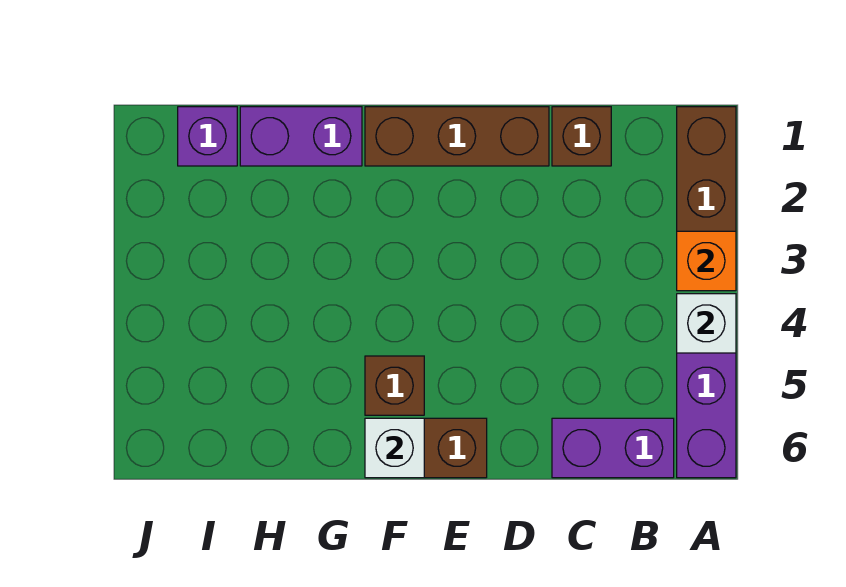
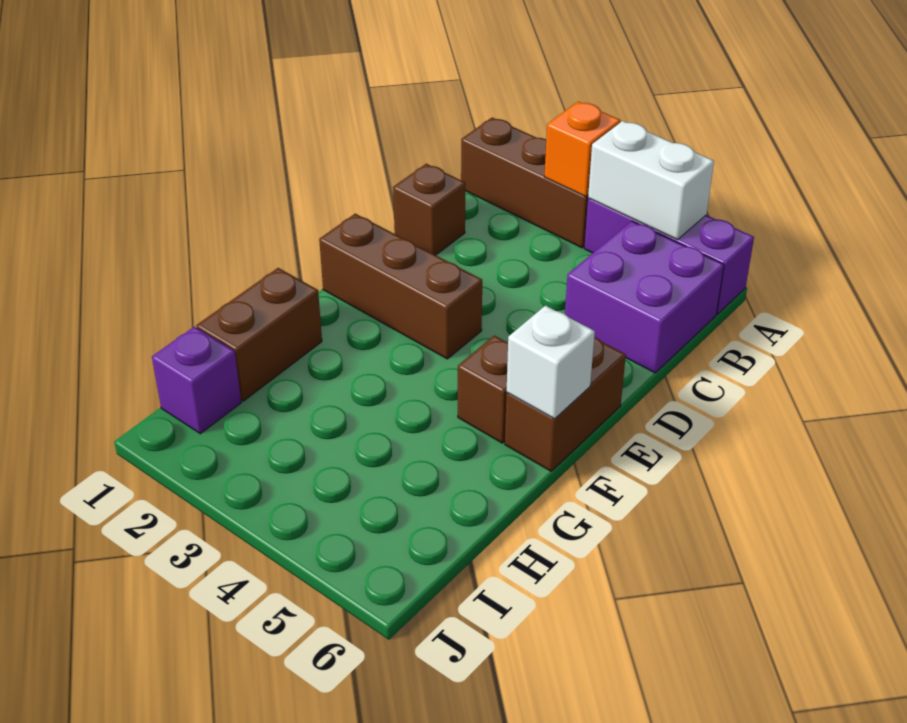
white brick A4 level 2 -> white brick A4:A5 level 2
purple brick B6:C6 level 1 -> purple brick B5:C6 level 1
brown brick D1:F1 level 1 -> brown brick E1:E3 level 1
purple brick G1:H1 level 1 -> brown brick G1:H1 level 1

